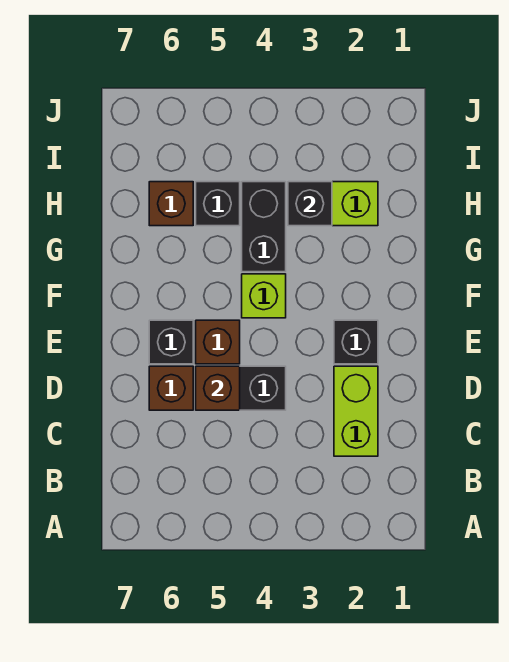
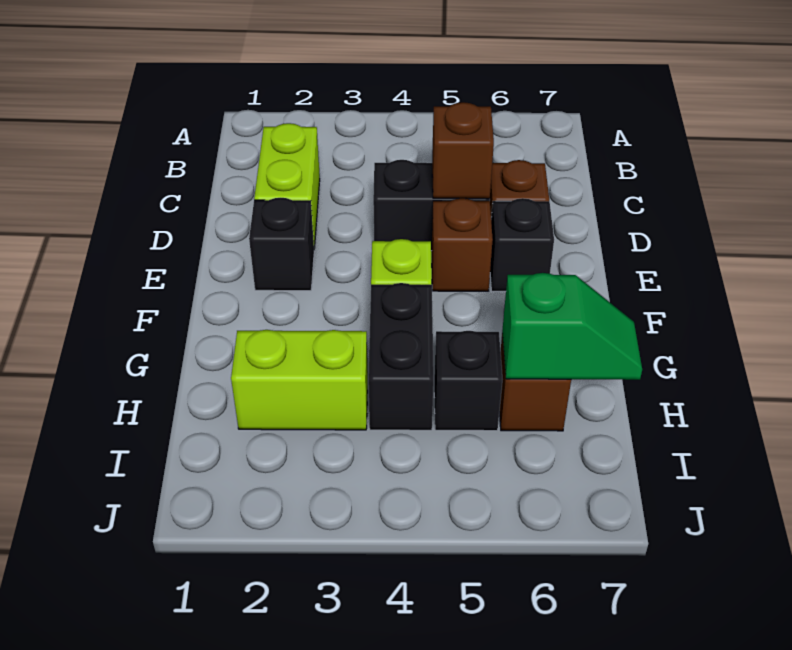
black brick H3 level 2 -> none
none -> green slope H6:H7 level 2 top 6

